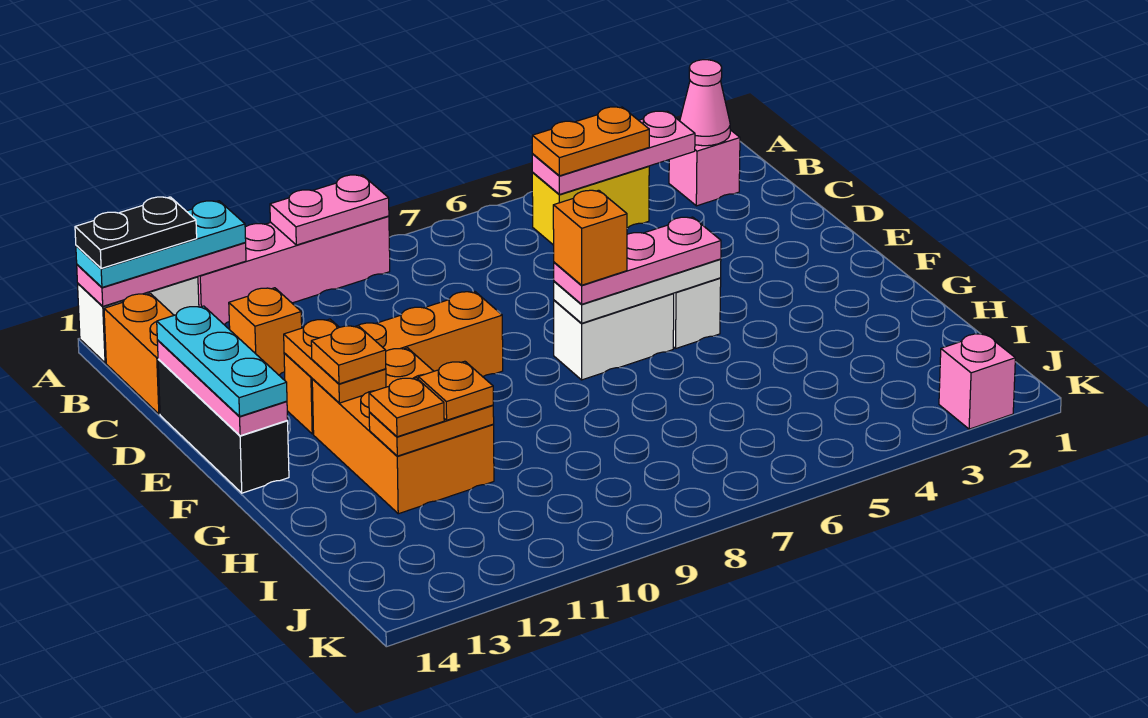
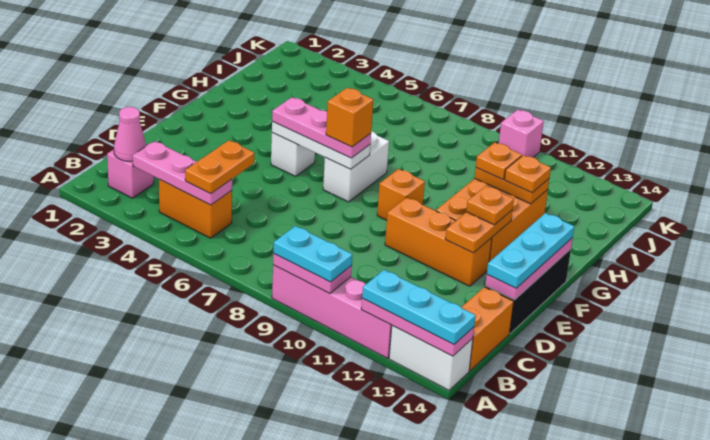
none -> cyan plate A9:A10 level 3
black plate A13:A14 level 4 -> none
yellow brick B4:B5 level 1 -> orange brick B4:B5 level 1
orange plate B4:B5 level 3 -> orange plate B5:C5 level 3
orange brick C12 level 1 -> orange brick F9 level 1
orange brick E9:E12 level 1 -> orange brick E10:E12 level 1
white brick F6:F7 level 1 -> white brick F7:G7 level 1
pink brick K2 level 1 -> pink brick K10 level 1

